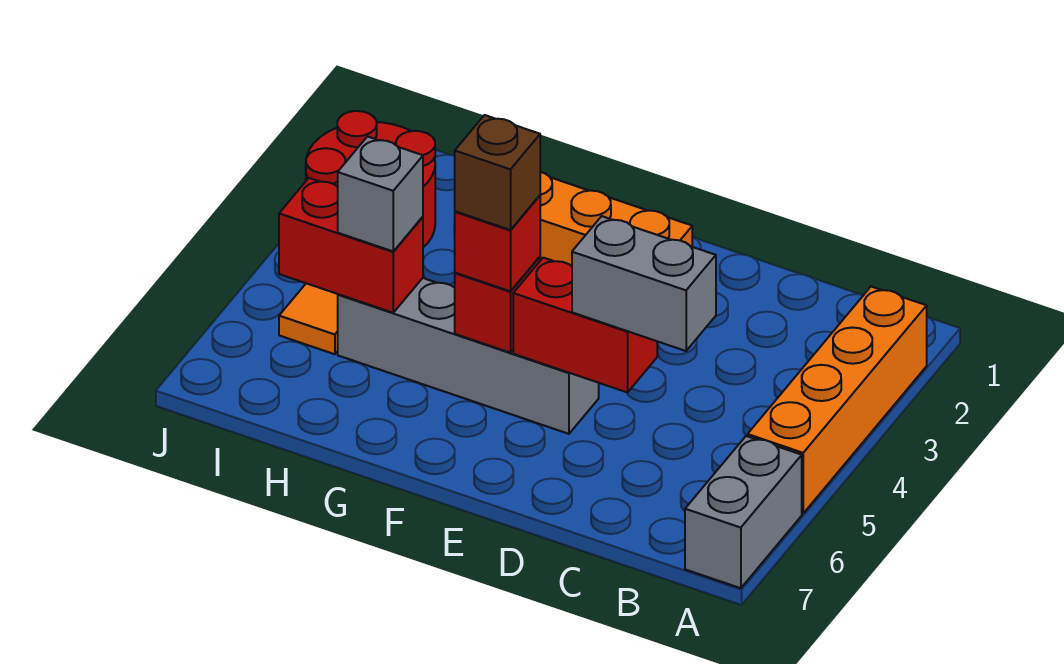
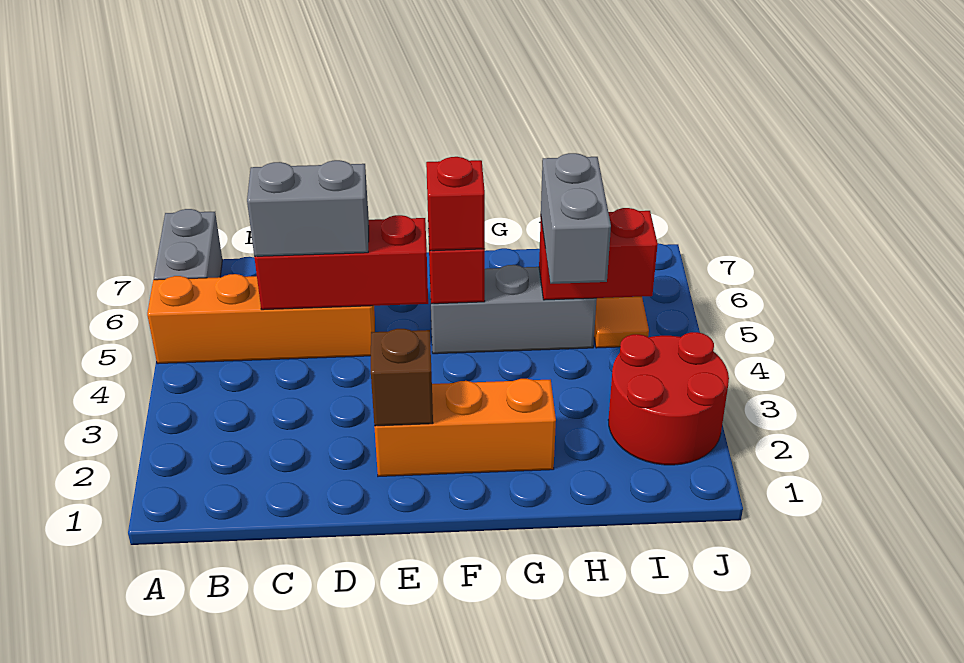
orange brick A2:A5 level 1 -> orange brick A5:D5 level 1
red brick D5:E5 level 2 -> red brick C5:E5 level 2
grey brick E5:H5 level 1 -> grey brick F5:H5 level 1
brown brick F5 level 4 -> brown brick E2 level 2
grey brick H5 level 3 -> grey brick H4:H5 level 3

